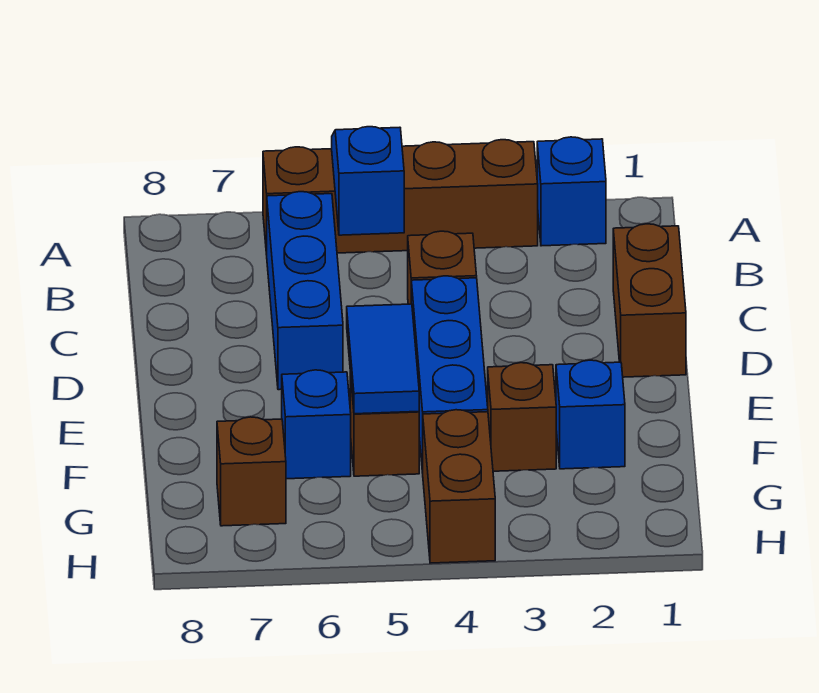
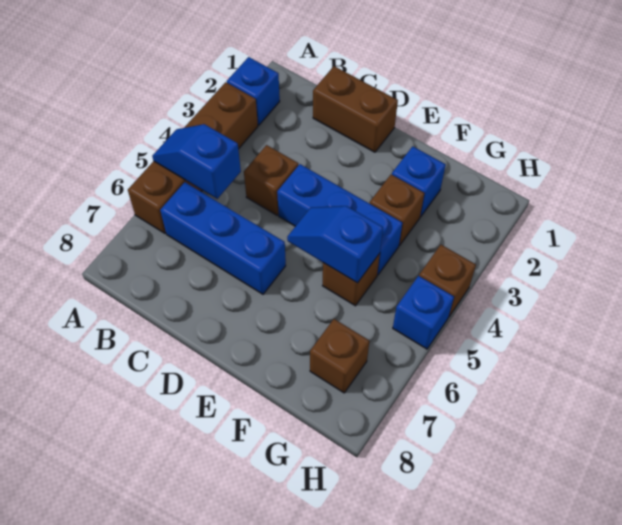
blue tile E5:F5 level 2 -> blue slope E5:F5 level 2 top F
blue brick F6 level 1 -> blue brick H5 level 1
brown brick G4:H4 level 1 -> brown brick H4 level 1

